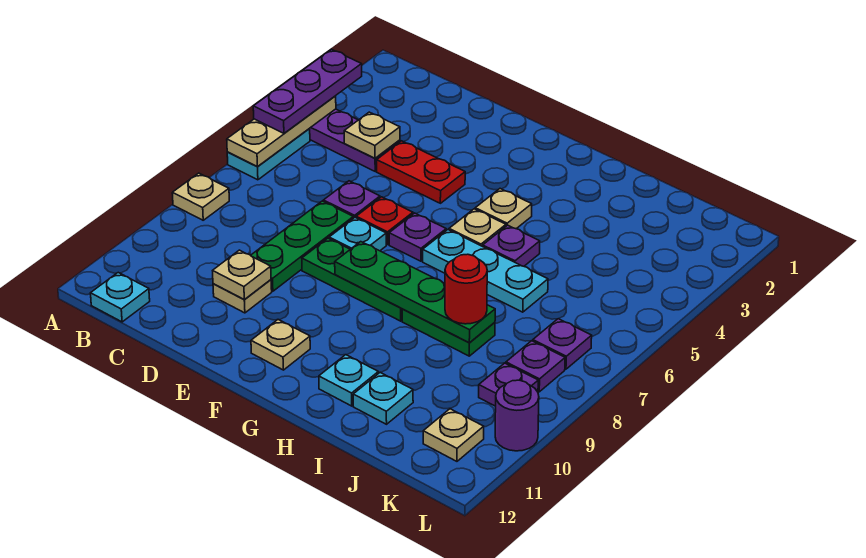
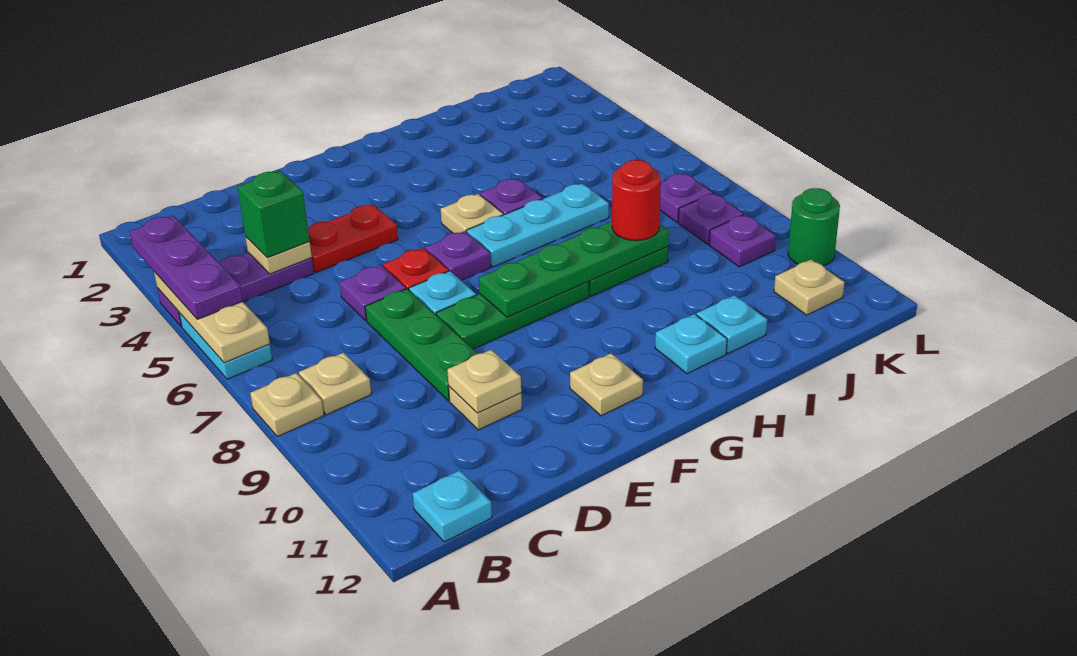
none -> green brick C4 level 3
tan plate G4 level 1 -> tan plate B8 level 1
purple round brick L10 level 1 -> green round brick L10 level 1

